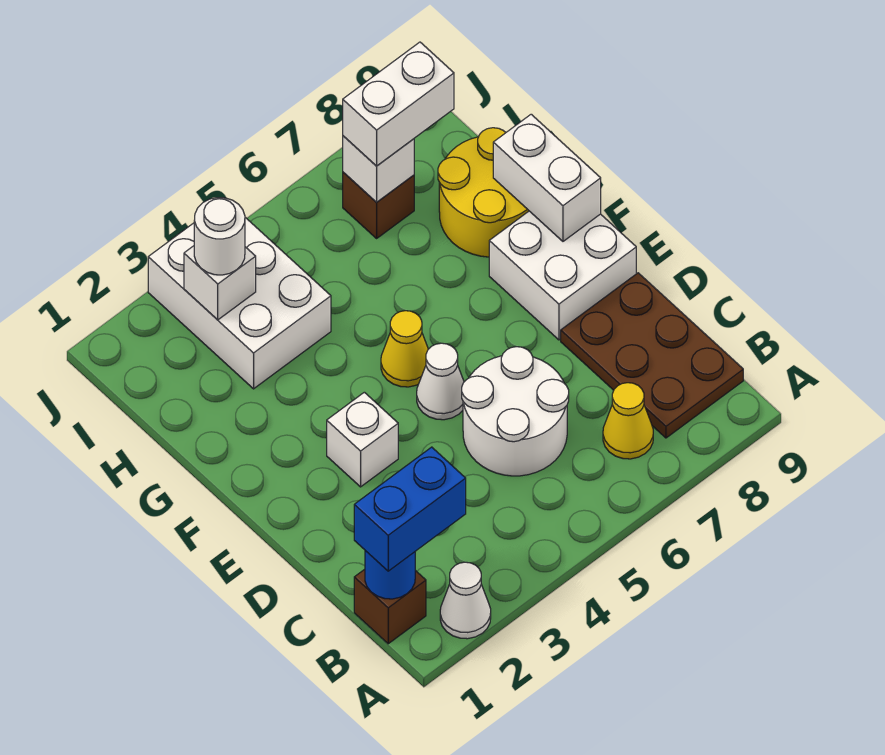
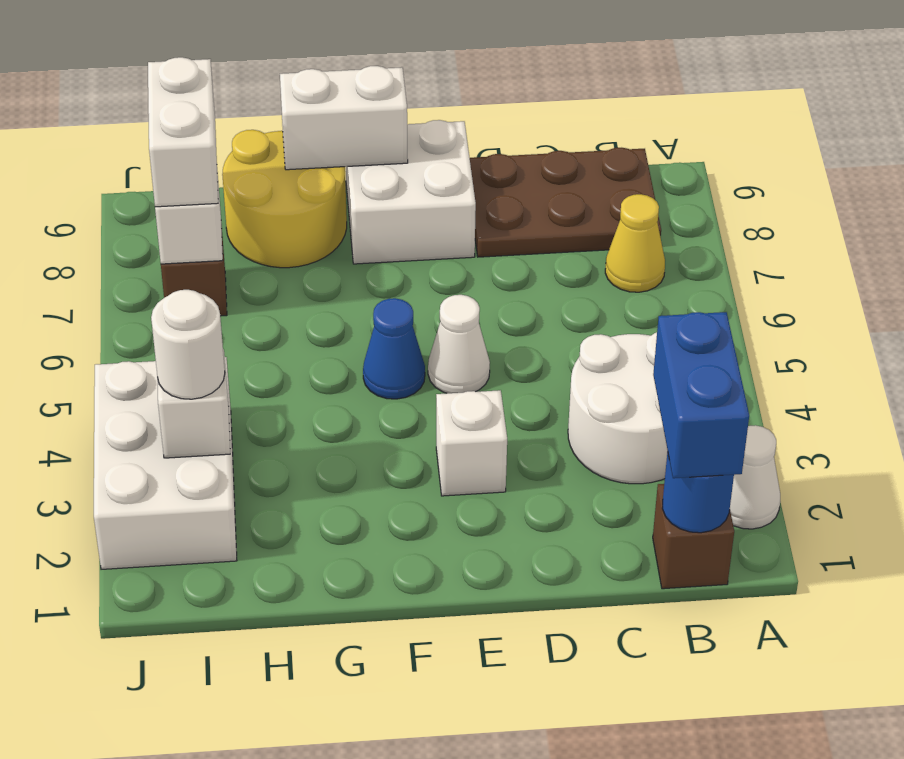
white round brick C5:D6 level 1 -> white round brick B3:C4 level 1
yellow cone F5 level 1 -> blue cone F5 level 1
white brick H3:J4 level 1 -> white brick I2:J4 level 1

